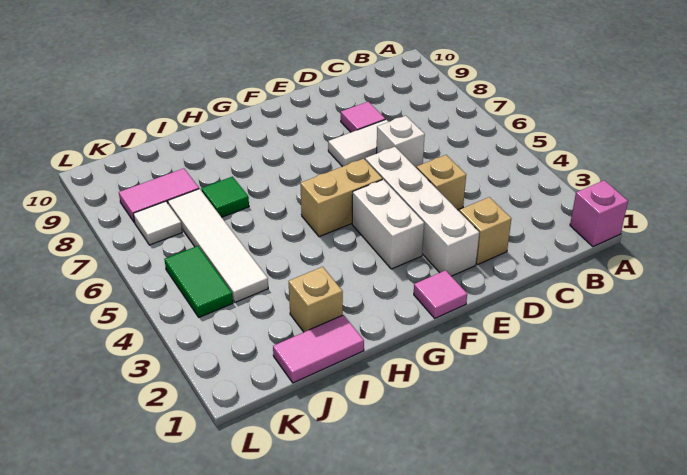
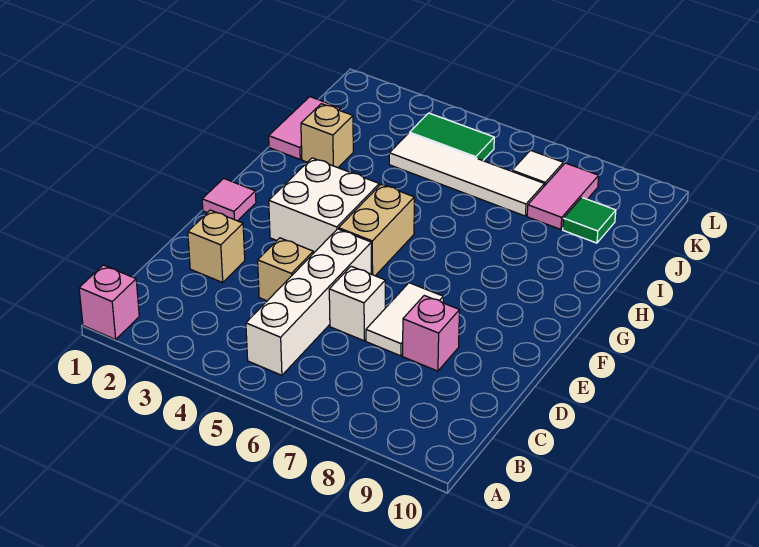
pink tile D8 level 1 -> pink brick D8 level 1
white brick E2:E5 level 1 -> white brick B5:E5 level 1
white brick F3:F4 level 1 -> white brick F3:G4 level 1
green tile I7 level 1 -> green tile J9 level 1

